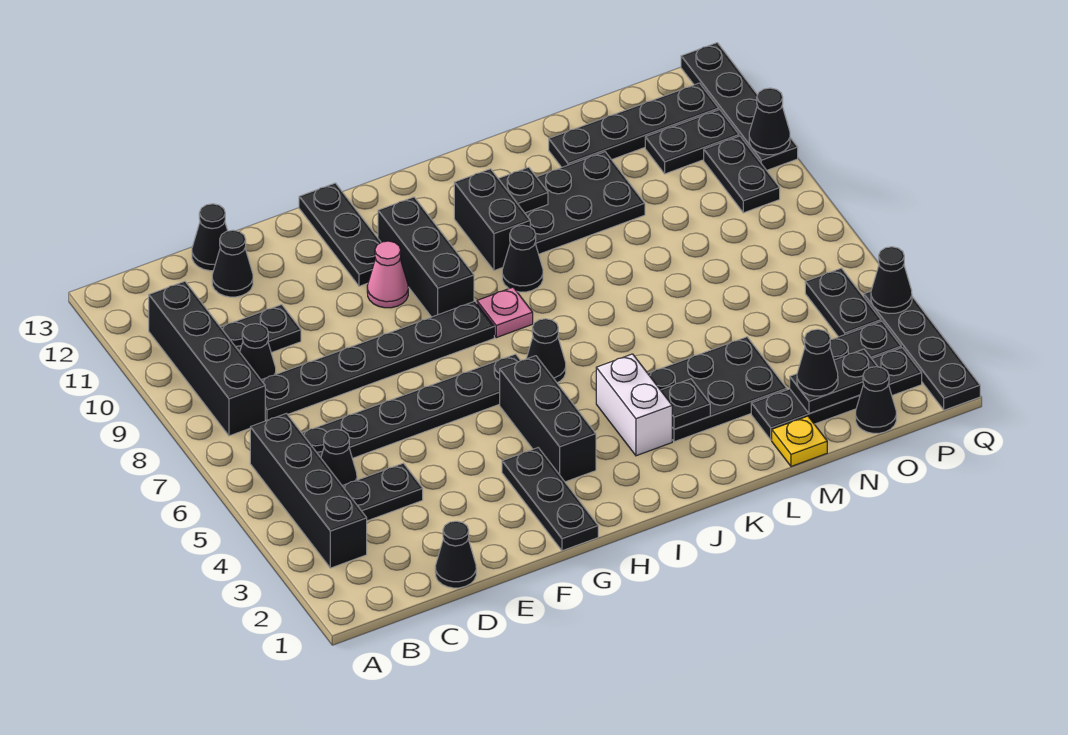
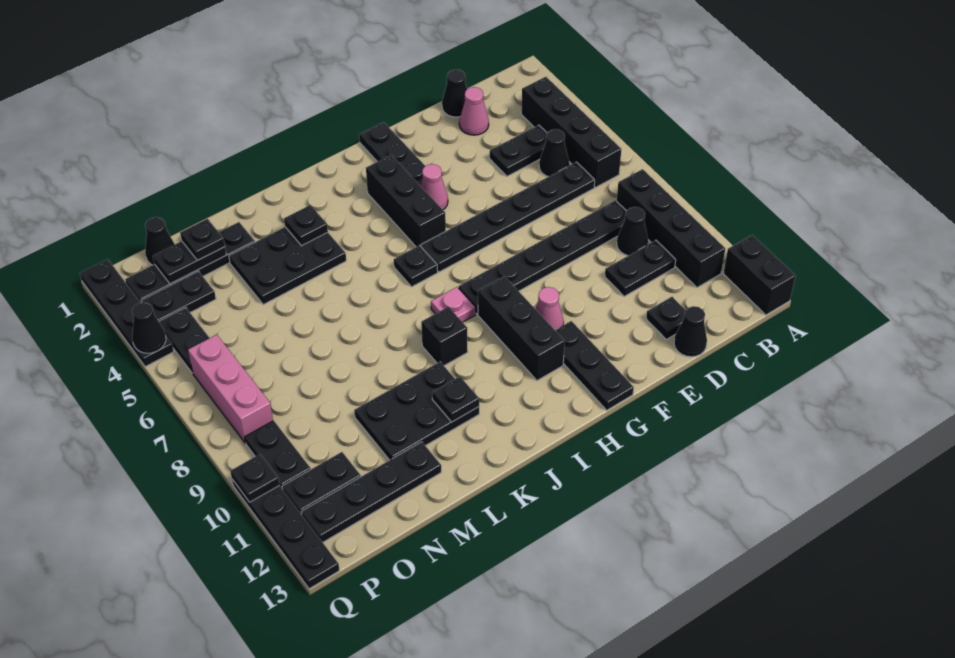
none -> pink cone D2 level 1
black cone D12 level 1 -> black plate D12 level 1
none -> pink cone G4 level 1
black cone I6 level 1 -> black plate I6 level 1
white brick J3:J4 level 1 -> none
black cone J9 level 1 -> black brick J9 level 1
black brick J10:J11 level 1 -> black brick A12:A13 level 1
yellow plate M1 level 1 -> none
black cone N2 level 3 -> black plate N2 level 3
none -> pink brick P6:P8 level 1
black cone Q10 level 2 -> black plate Q10 level 2

